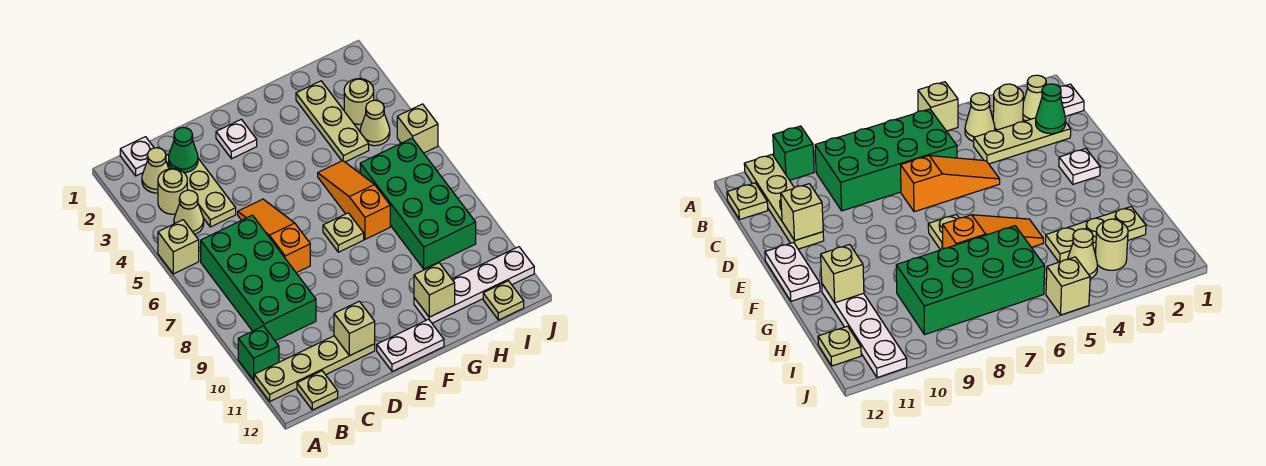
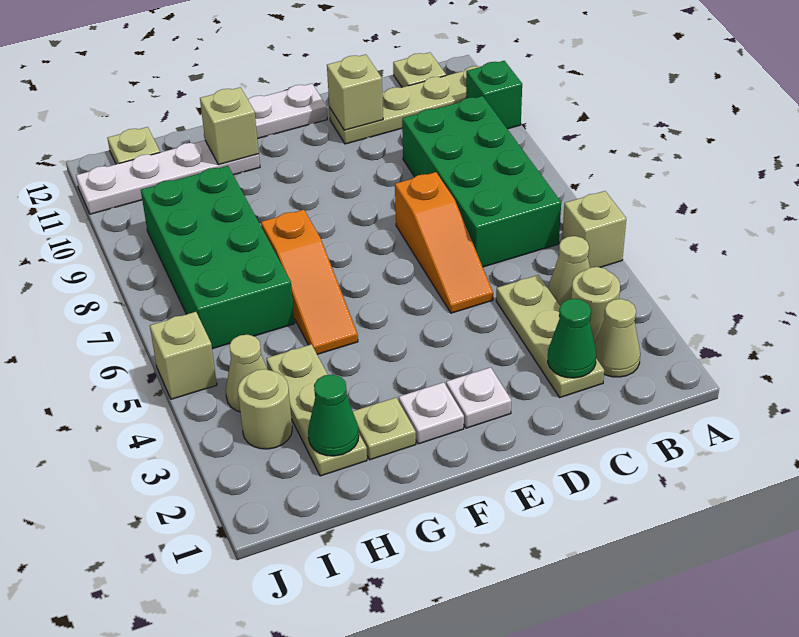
white plate B1 level 1 -> white plate F2 level 1
tan plate F7 level 1 -> tan plate G2 level 1
none -> green cone H2 level 2

